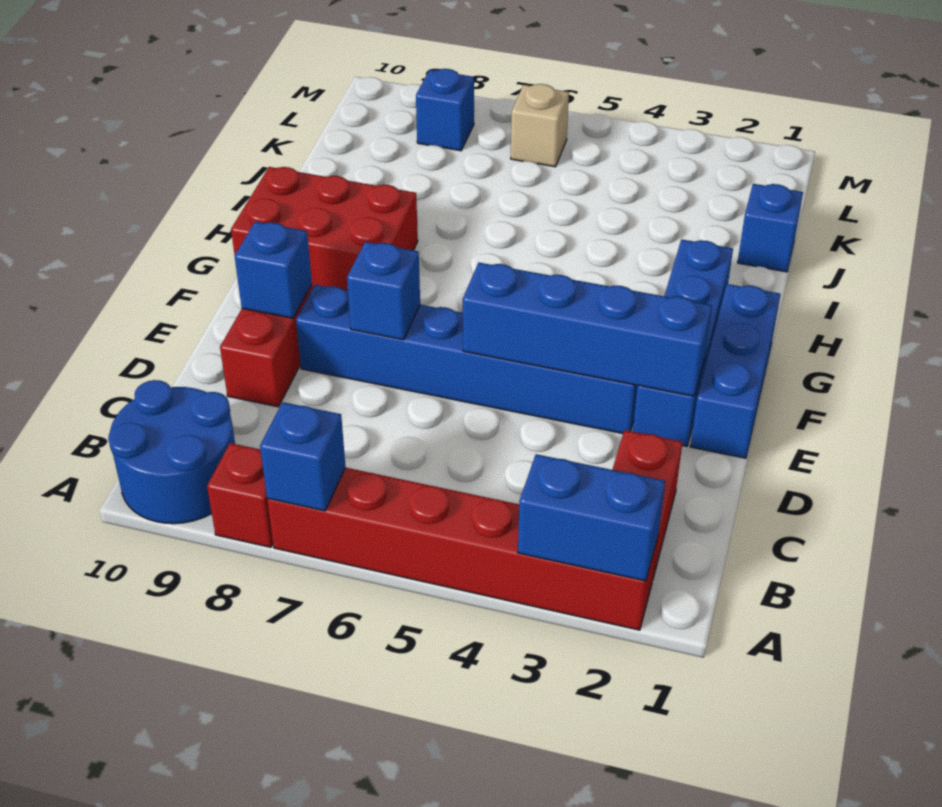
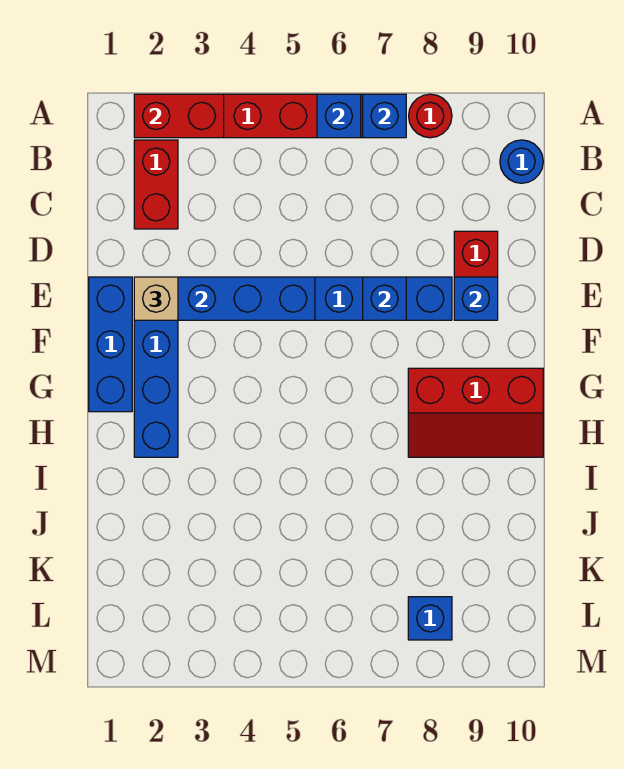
blue brick A2:A3 level 2 -> red brick A2:A3 level 2
red brick A8 level 1 -> red round brick A8 level 1
blue round brick A9:B10 level 1 -> blue round brick B10 level 1
red brick G8:H10 level 1 -> red slope G8:H10 level 1 top G
blue brick J1 level 1 -> blue brick A6 level 2
tan brick L6 level 1 -> tan brick E2 level 3

